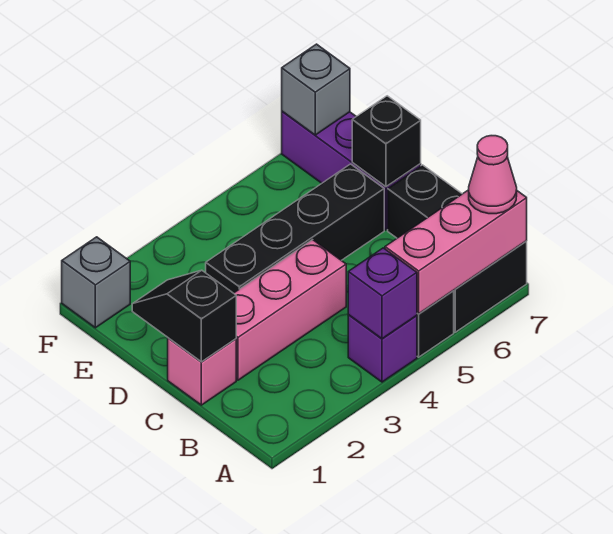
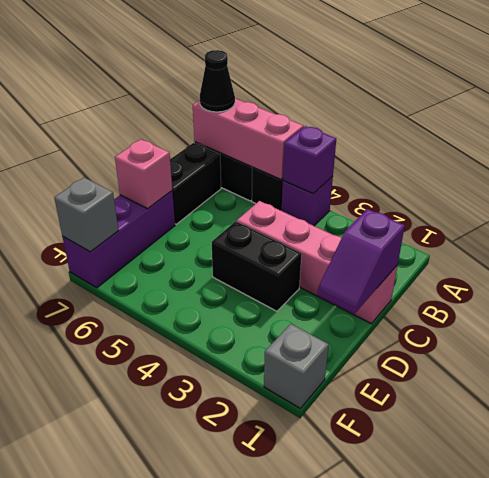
pink cone A7 level 3 -> black cone A7 level 3
black slope C1:D1 level 2 top C -> purple slope C1:D1 level 2 top C
black brick D3:D6 level 1 -> black brick D3:D4 level 1
black brick D7 level 2 -> pink brick D7 level 2

